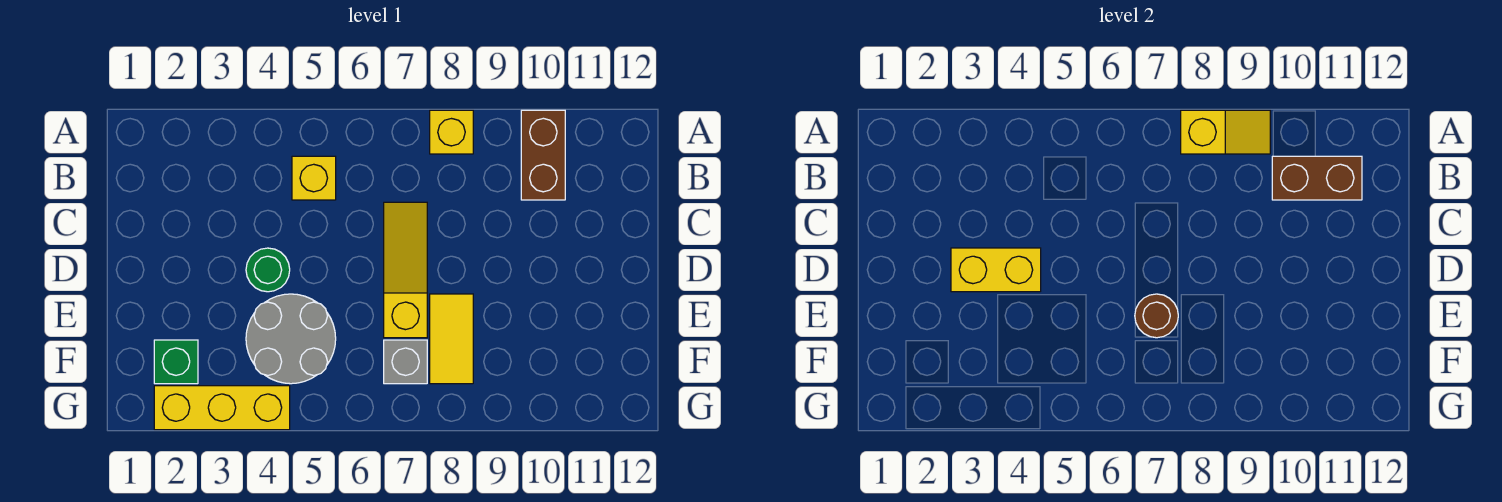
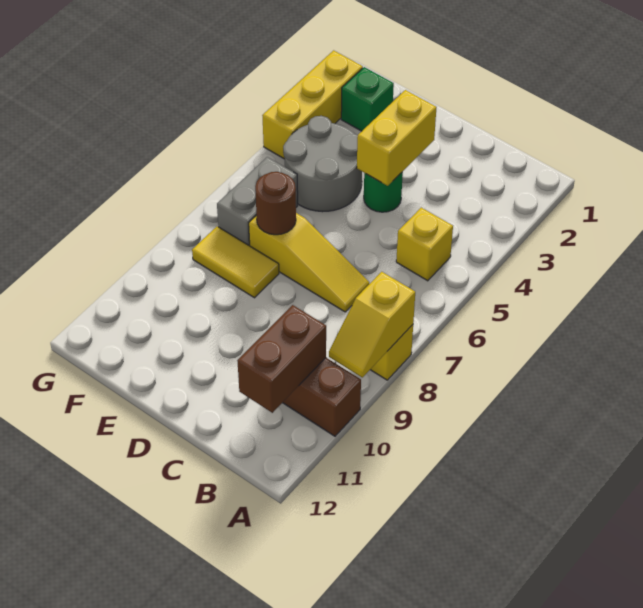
grey brick F7 level 1 -> grey brick F6:F7 level 1

